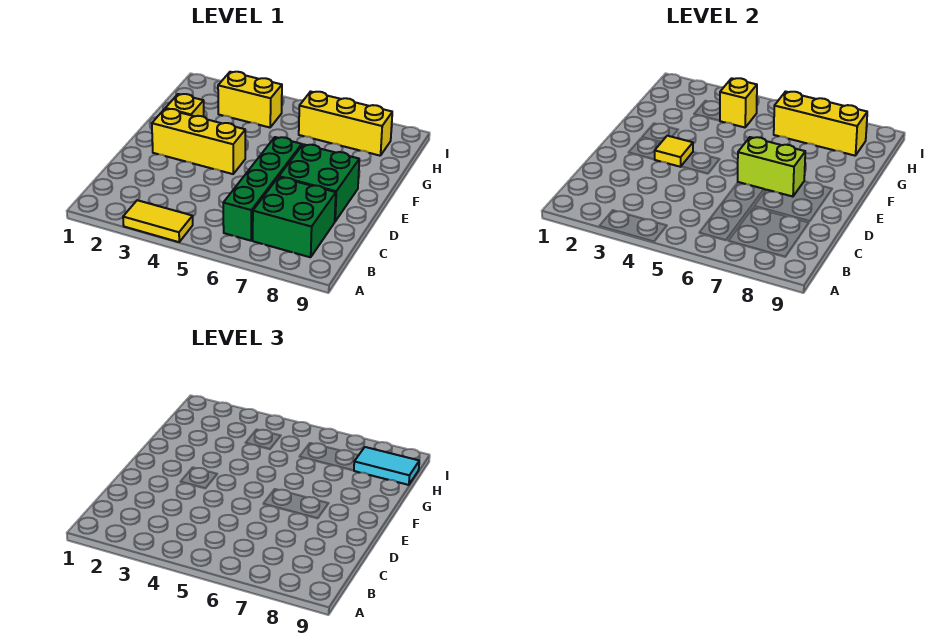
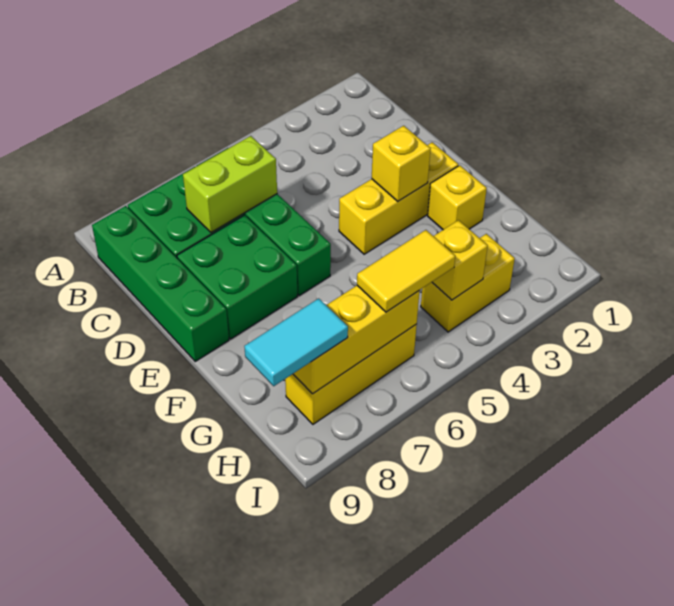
yellow tile A3:A4 level 1 -> yellow tile H5:H6 level 3
none -> green brick B9:E9 level 1
yellow tile E3 level 2 -> yellow brick E3 level 2
lime brick E6:E7 level 2 -> lime brick C6:C7 level 2

